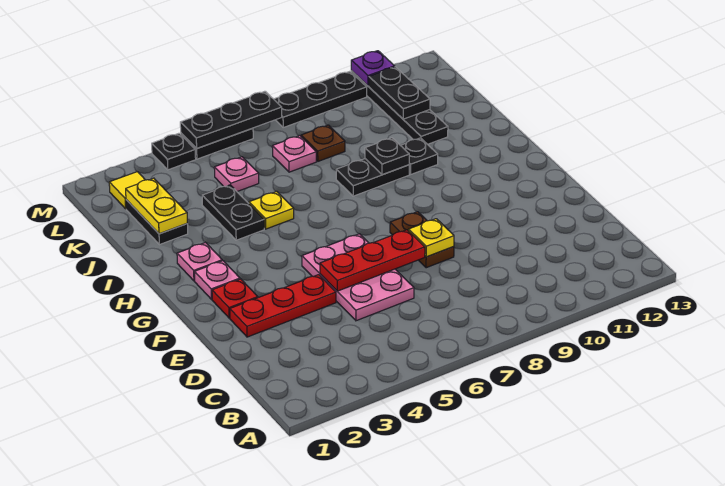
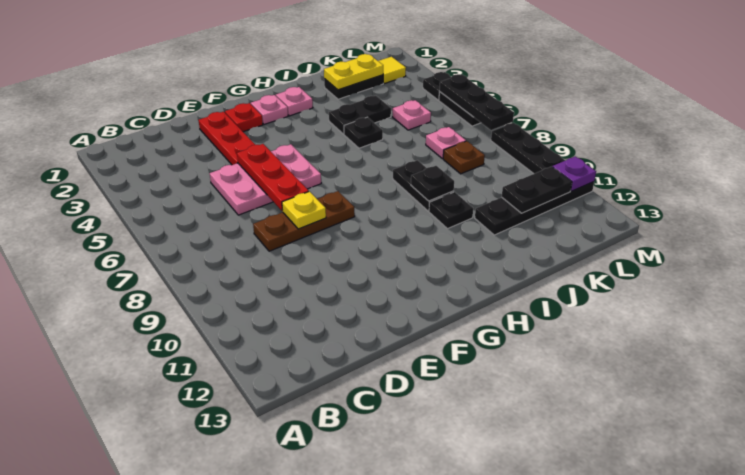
brown plate E8:F8 level 1 -> brown plate D8:F8 level 1
yellow plate I5 level 1 -> black plate I5 level 1

